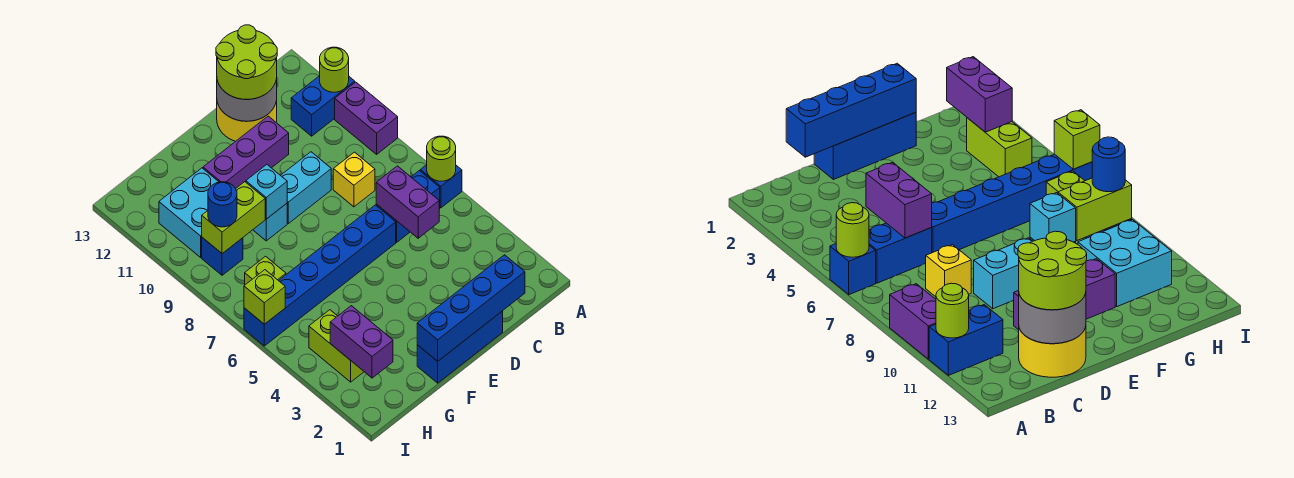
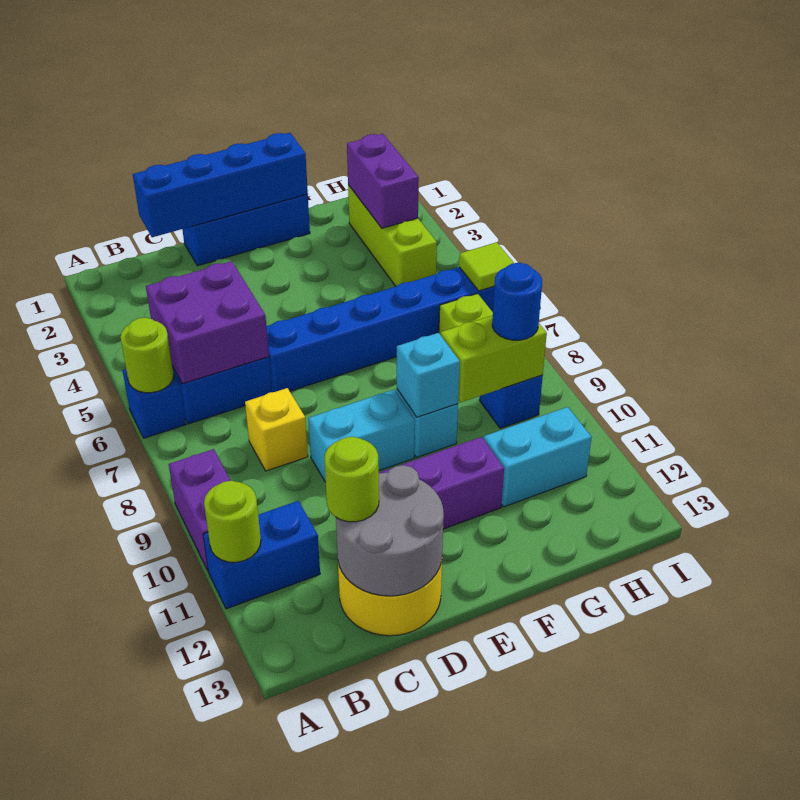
purple brick C5:C6 level 2 -> purple brick B5:C6 level 2
lime round brick C12:D13 level 3 -> lime round brick C12 level 3
cyan brick G10:H11 level 1 -> cyan brick G11:H11 level 1
lime brick H3:H4 level 1 -> lime brick H2:H4 level 1
lime brick I6 level 2 -> lime tile I6 level 2

